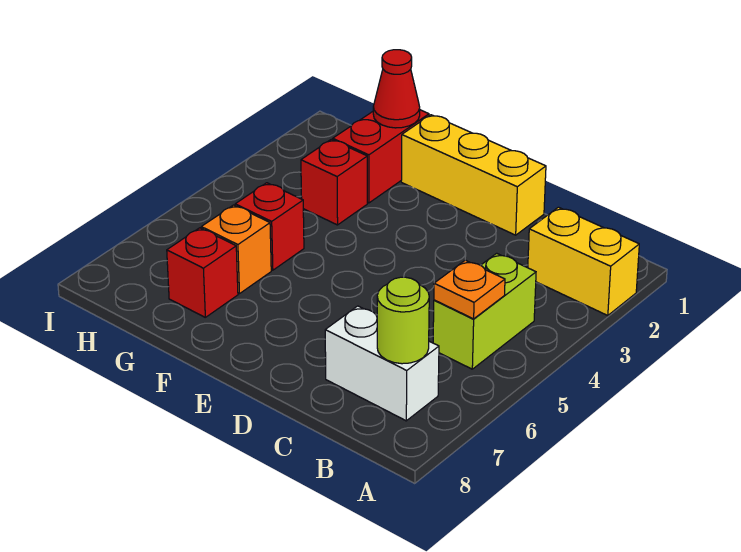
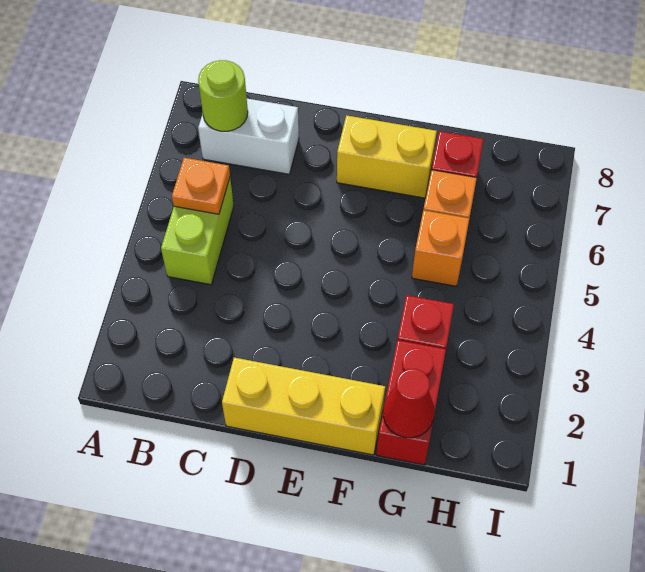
yellow brick A2:B2 level 1 -> yellow brick E7:F7 level 1
red brick G5 level 1 -> orange brick G5 level 1

